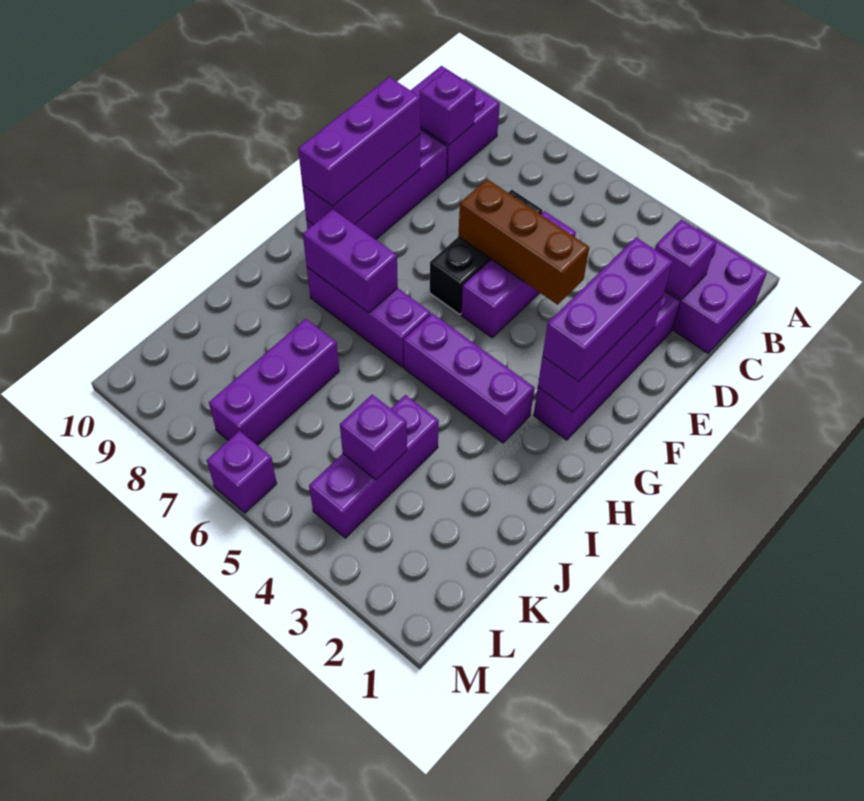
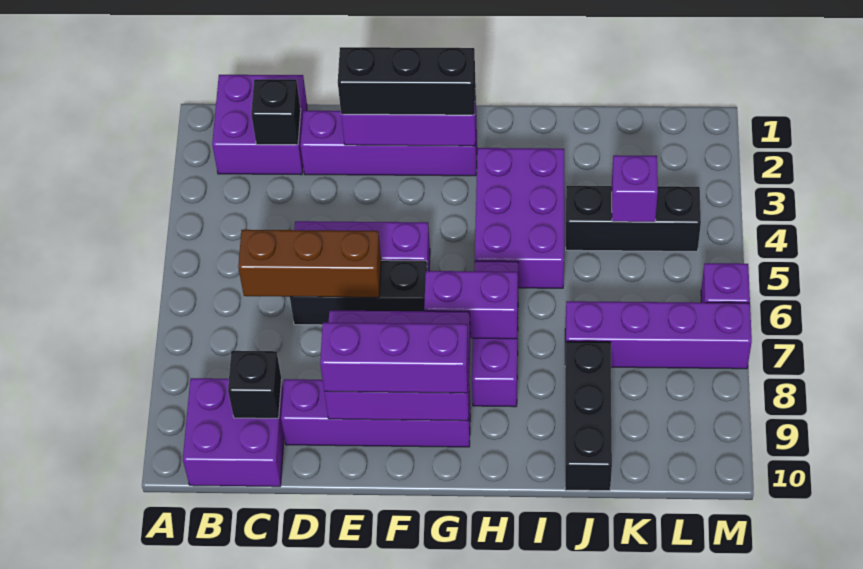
purple brick C2 level 2 -> black brick C2 level 2
purple brick C9 level 2 -> black brick C9 level 2
purple brick E2:G2 level 3 -> black brick E2:G2 level 3
brown brick E4:E6 level 2 -> brown brick C6:E6 level 2
purple brick E9:G9 level 2 -> purple brick E8:G9 level 2
purple brick H3:H5 level 1 -> purple brick H3:I5 level 1
purple brick H7:H8 level 2 -> purple brick G7:H7 level 2
purple brick J4:L4 level 1 -> black brick J4:L4 level 1
purple brick J7:L7 level 1 -> purple brick J7:M7 level 1
none -> black brick J8:J10 level 1

